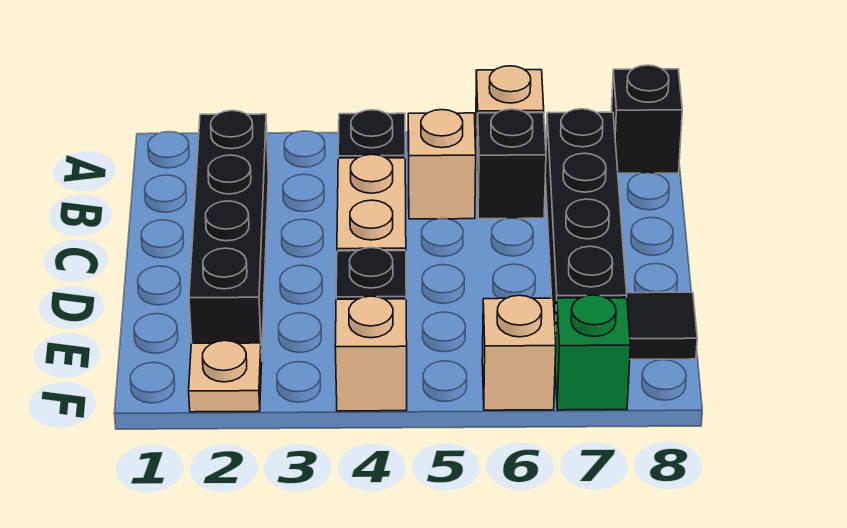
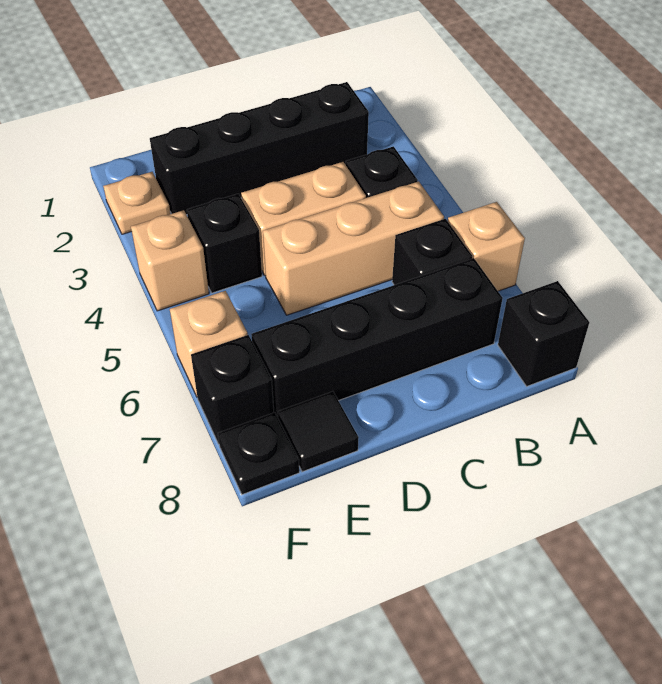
tan brick B5 level 1 -> tan brick B5:D5 level 1
green brick F7 level 1 -> black brick F7 level 1
none -> black plate F8 level 1

